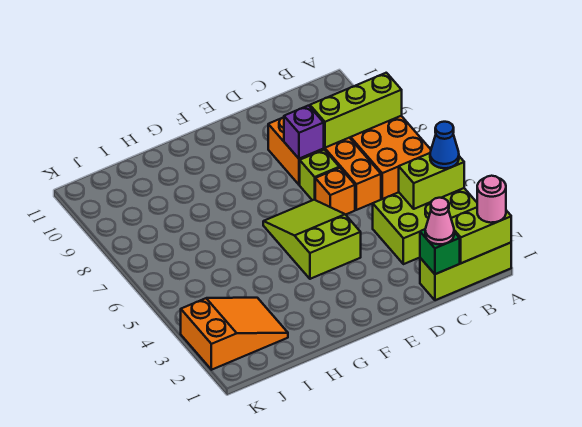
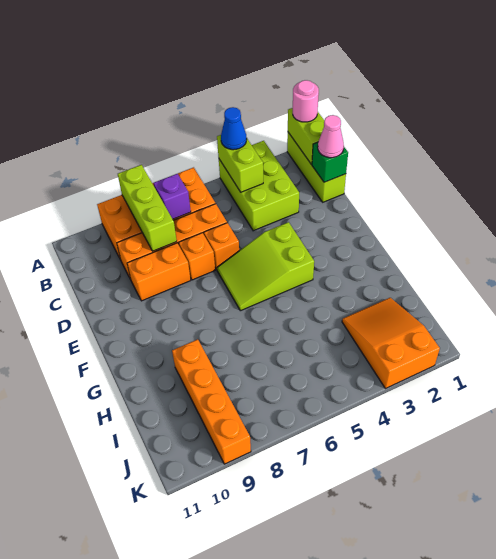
lime brick D7 level 1 -> orange brick D7 level 1
purple brick D8 level 2 -> purple brick B7 level 2
none -> orange brick H9:K9 level 1

